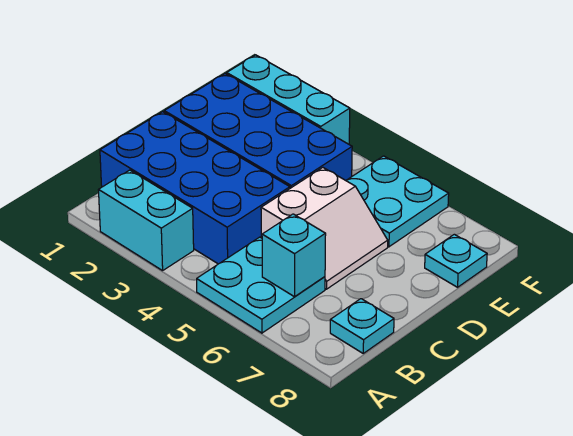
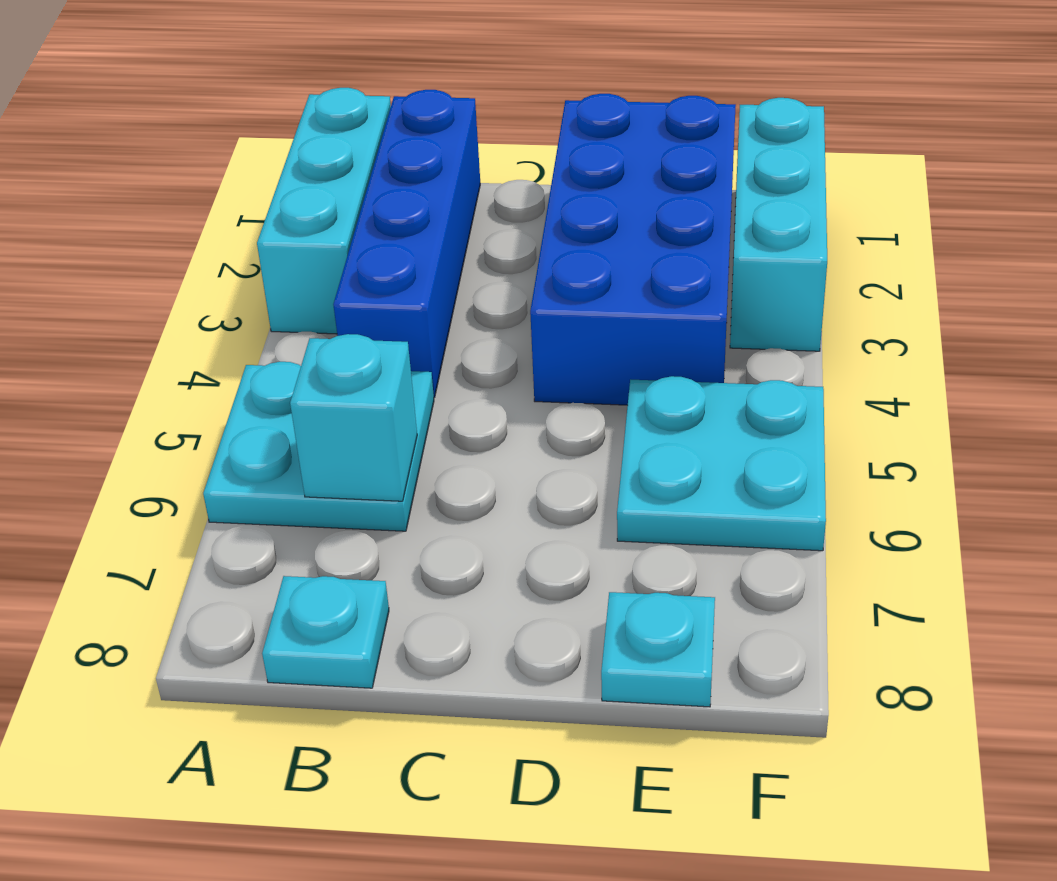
cyan brick A2:A3 level 1 -> cyan brick A1:A3 level 1
blue brick B1:C4 level 1 -> blue brick B1:B4 level 1
white slope C5:D6 level 1 top 5 -> none

